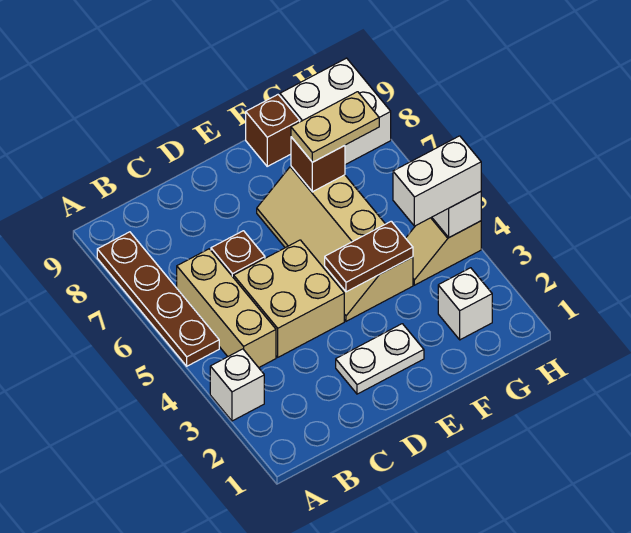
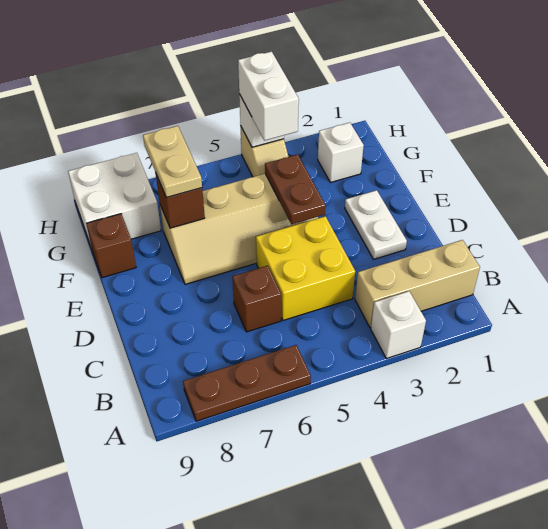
brown plate A5:A8 level 1 -> brown plate A6:A8 level 1
tan brick B4:B6 level 1 -> tan brick B1:B3 level 1
tan brick C4:D5 level 1 -> yellow brick C4:D5 level 1

